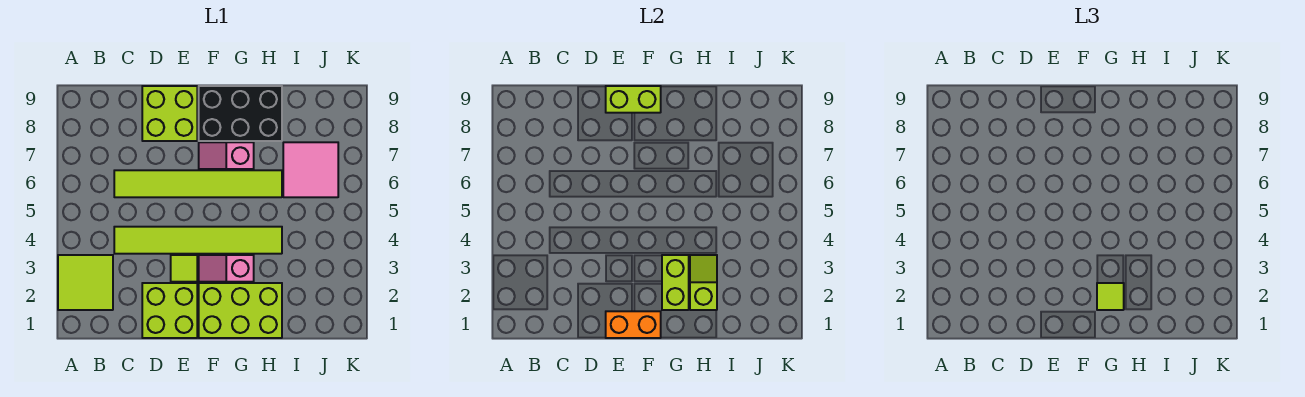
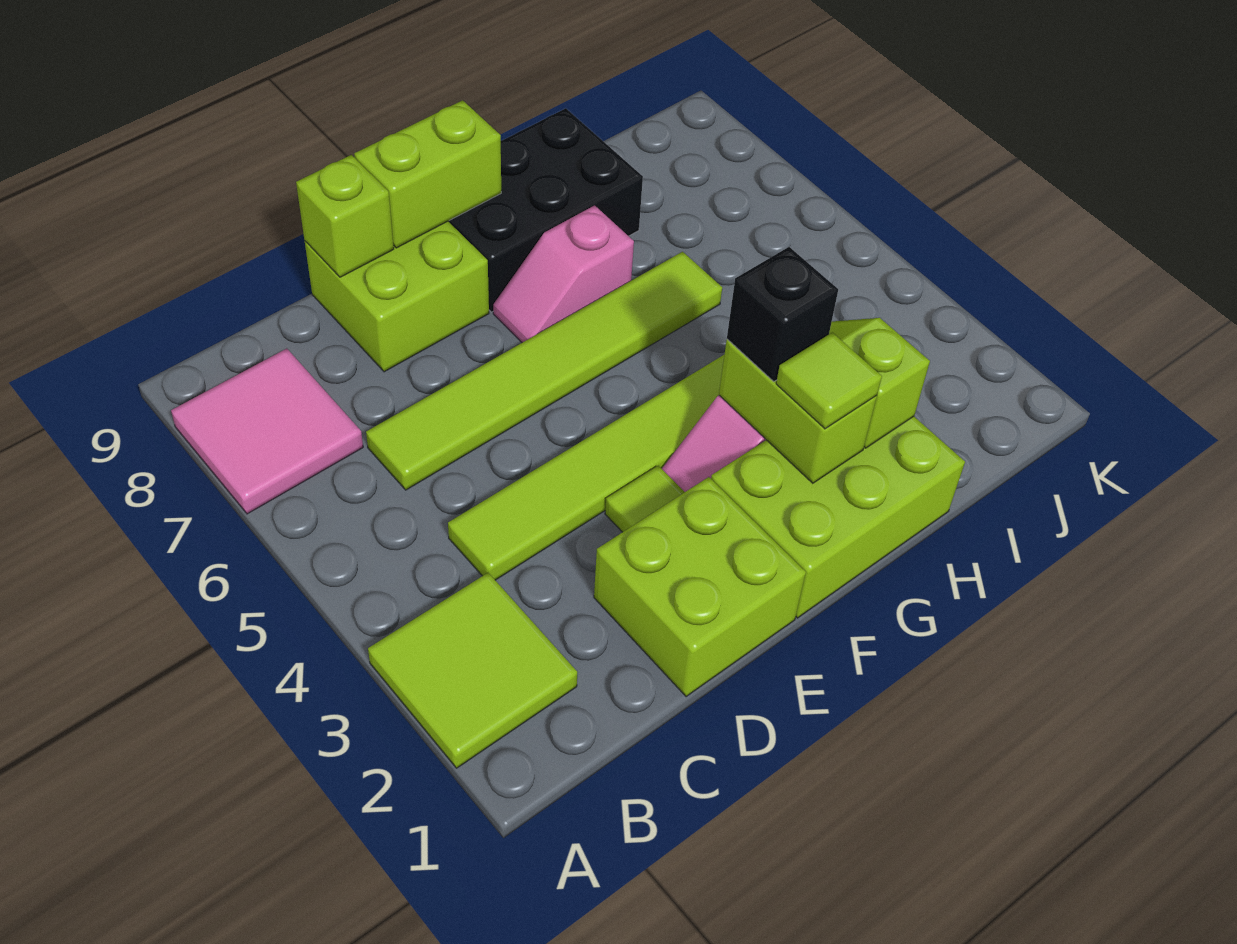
none -> lime brick D9 level 2
orange brick E1:F1 level 2 -> none
none -> black brick G3 level 3
pink tile I6:J7 level 1 -> pink tile A7:B8 level 1

